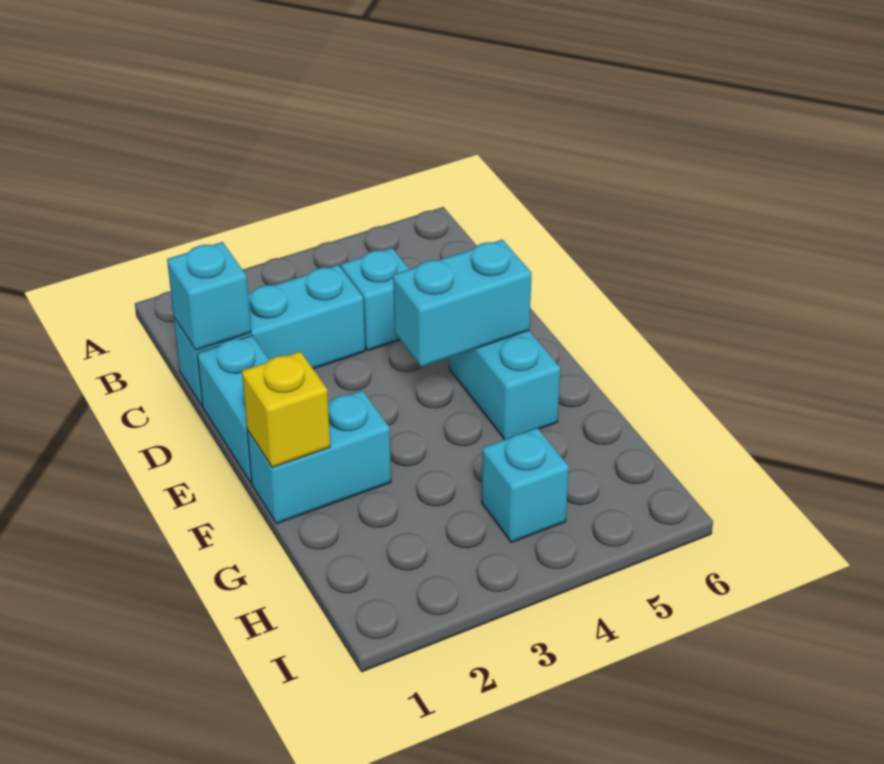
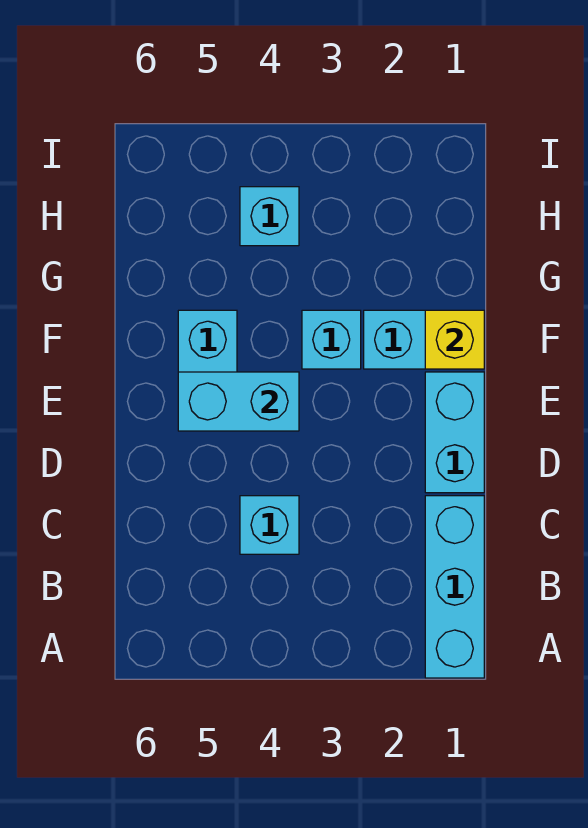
cyan brick C1:C3 level 1 -> cyan brick A1:C1 level 1
cyan brick C1 level 2 -> cyan brick F3 level 1

